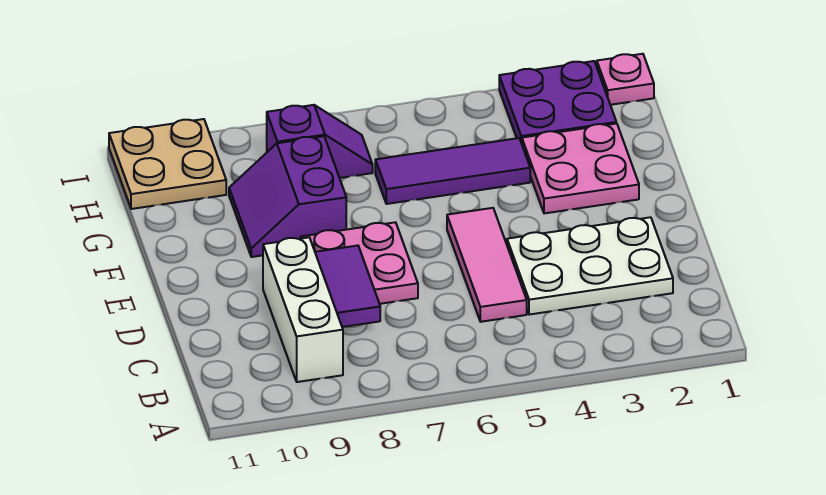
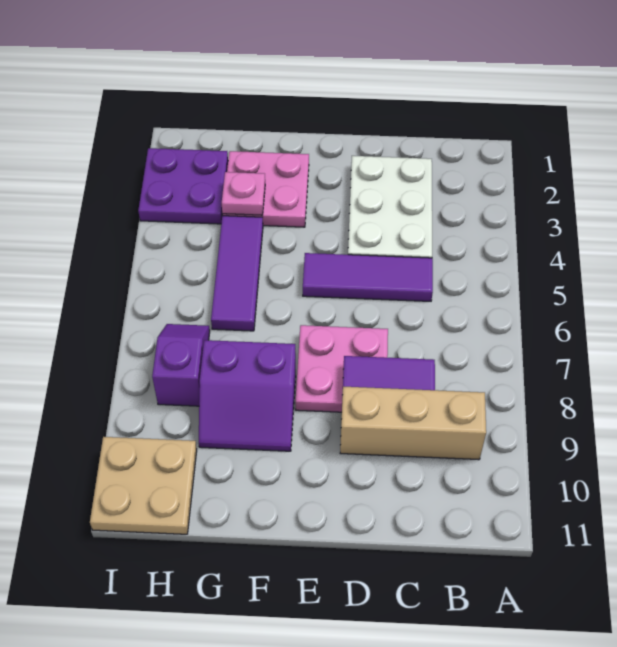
white brick B9:D9 level 1 -> tan brick B9:D9 level 1
pink tile C5:E5 level 1 -> purple tile C5:E5 level 1
pink plate I1 level 1 -> pink plate G3 level 2

